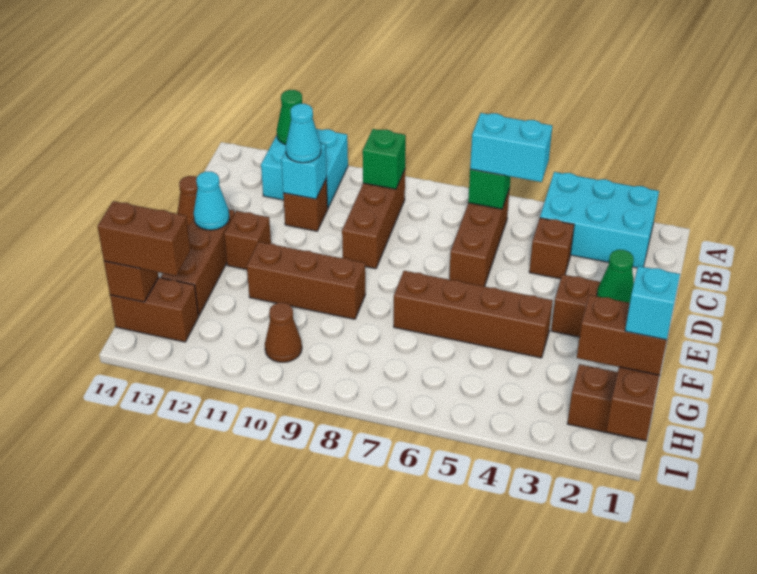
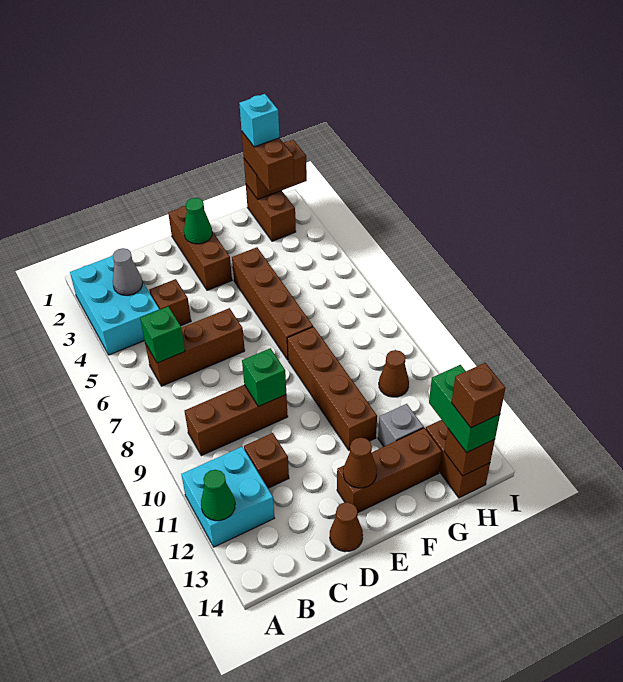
none -> grey cone B3 level 2
cyan brick B5:B6 level 3 -> none
green brick B9 level 2 -> green brick D9 level 2
cyan brick C11 level 2 -> none
cyan cone C11 level 3 -> none
brown brick E12 level 1 -> brown brick H14 level 4
cyan cone E13 level 2 -> brown cone E13 level 2
brown brick F9:F11 level 1 -> brown brick F8:F11 level 1
none -> grey brick G12 level 1
brown brick H13:H14 level 3 -> green brick H13:H14 level 3

